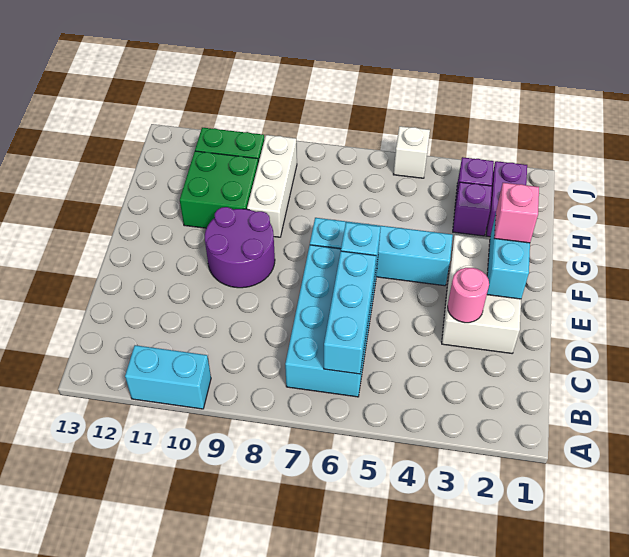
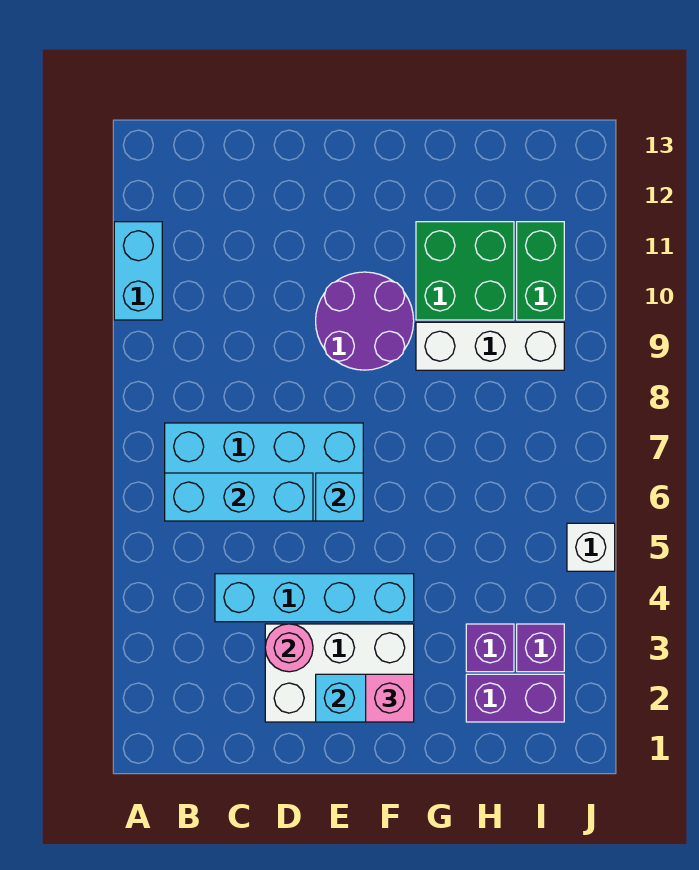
cyan brick F4:F7 level 1 -> cyan brick C4:F4 level 1

